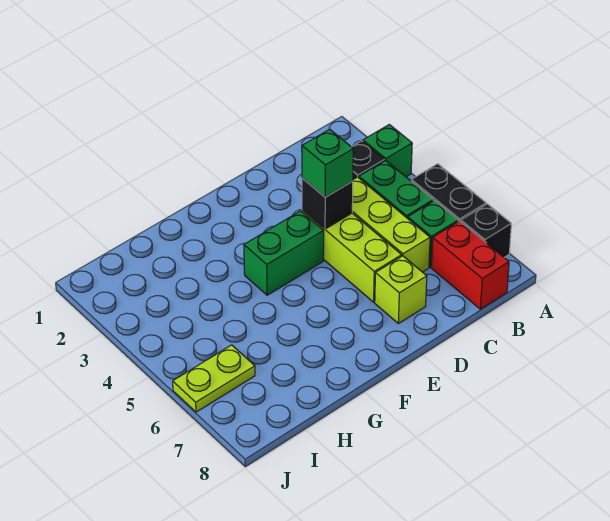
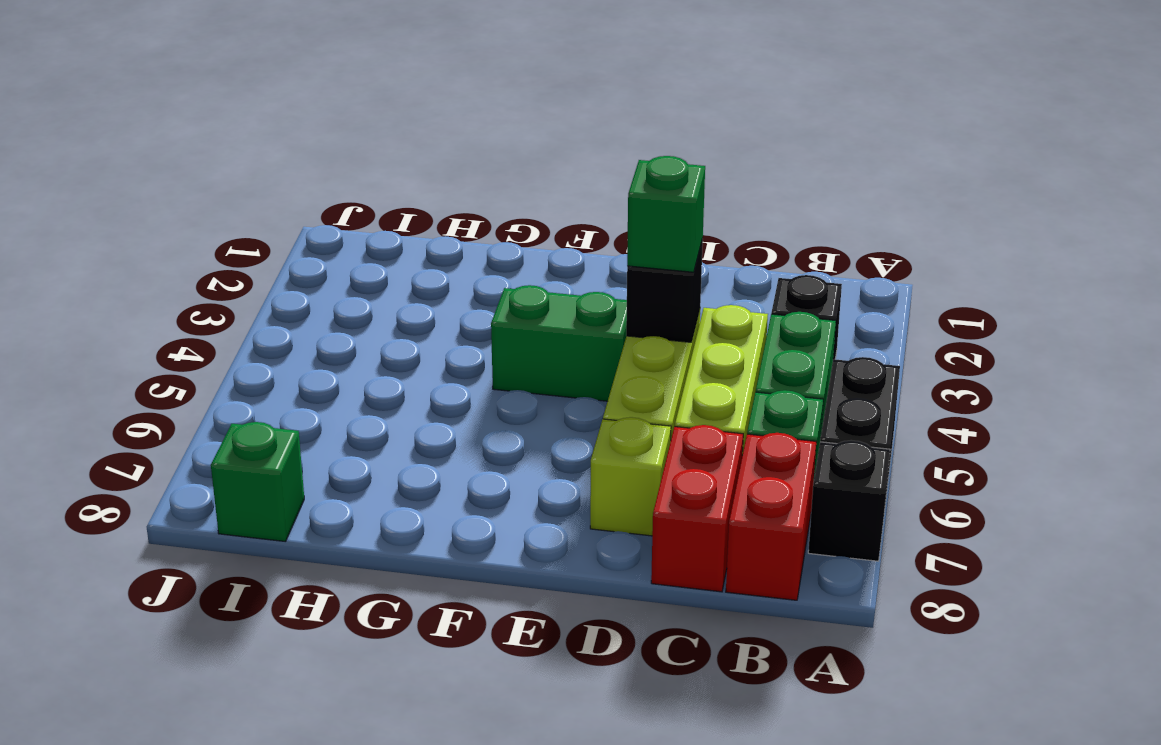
green brick A3 level 1 -> green brick I8 level 1
none -> red brick C7:C8 level 1
lime plate I6:J6 level 1 -> none

